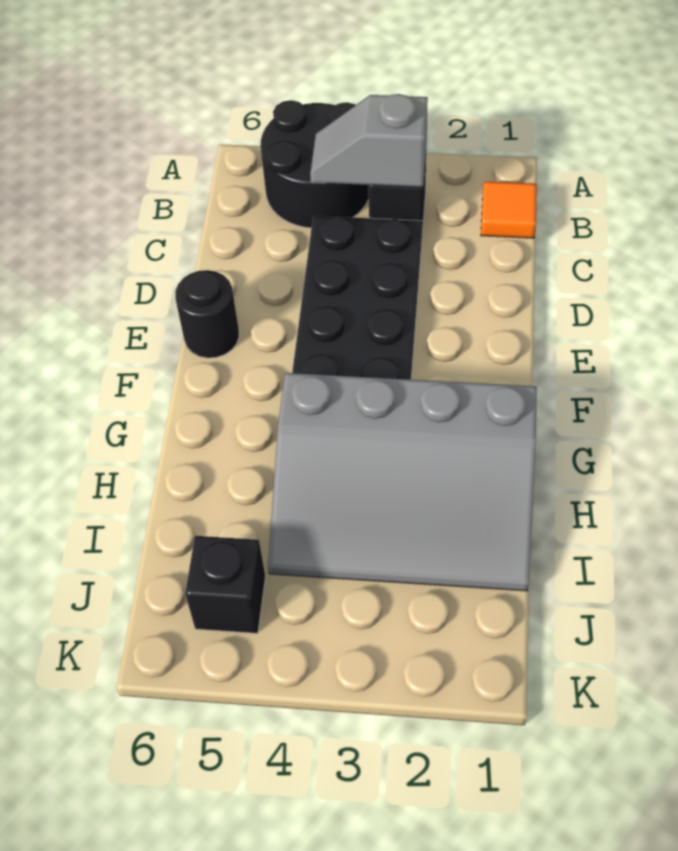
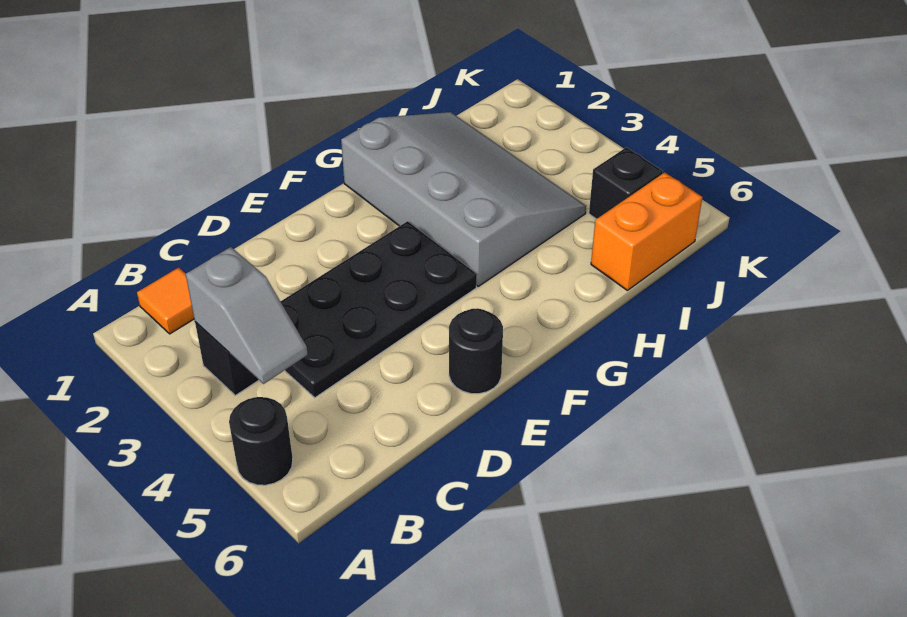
black round brick A4:B5 level 1 -> black round brick A5 level 1
none -> orange brick I6:J6 level 1

